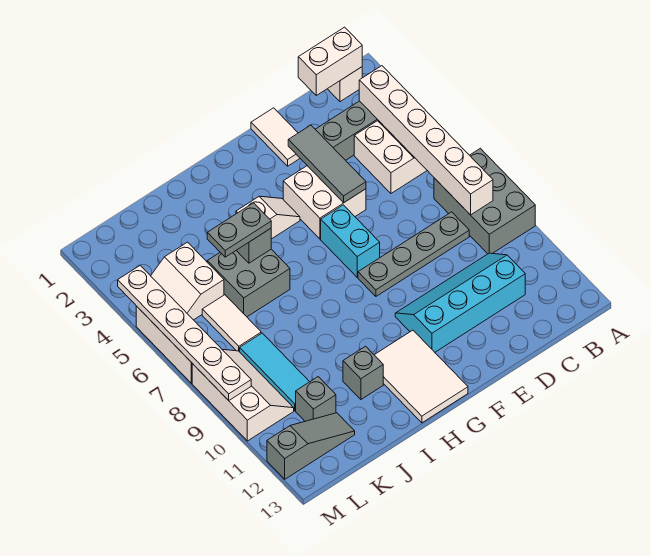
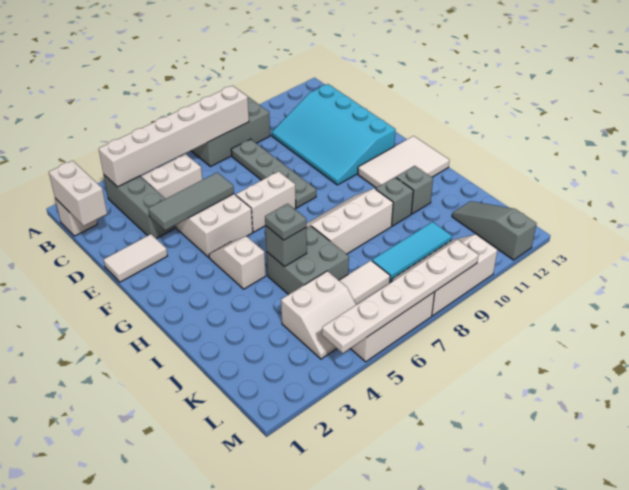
cyan slope C10:F11 level 1 top 11 -> cyan slope C10:F12 level 1 top 12
cyan brick F6:F7 level 1 -> white brick F6:F7 level 1
none -> white slope H7:I9 level 1 top I
grey plate I5:J5 level 3 -> grey plate I5 level 3
grey brick K11 level 1 -> grey brick I10 level 1

